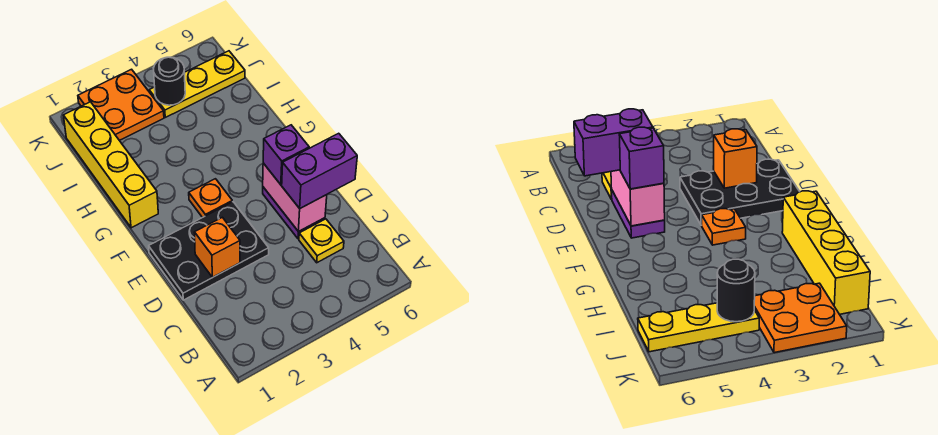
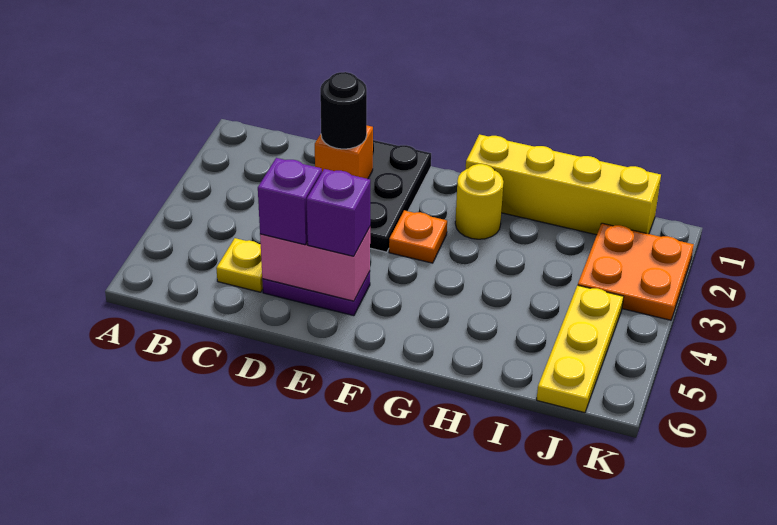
purple brick D5:D6 level 3 -> purple brick D5 level 3
none -> yellow round brick G2 level 1
black round brick J4 level 2 -> black round brick D2 level 3

